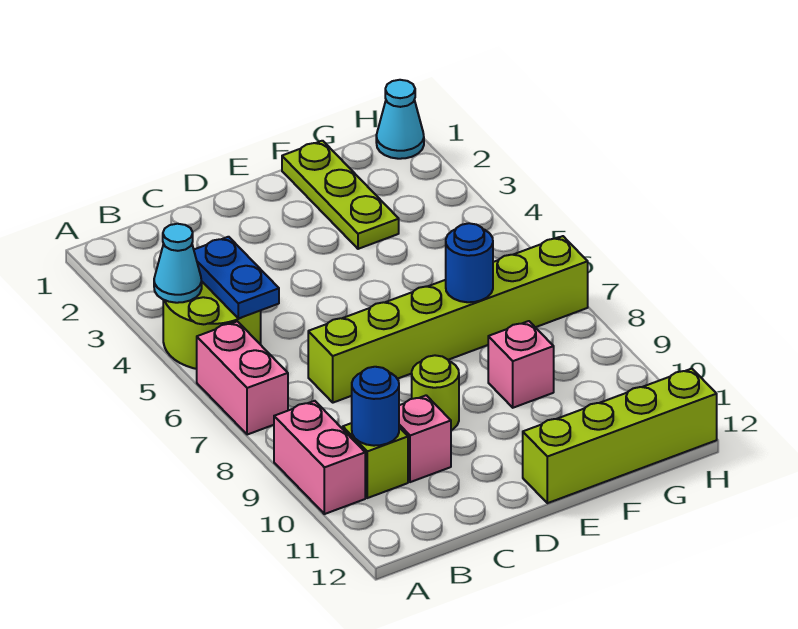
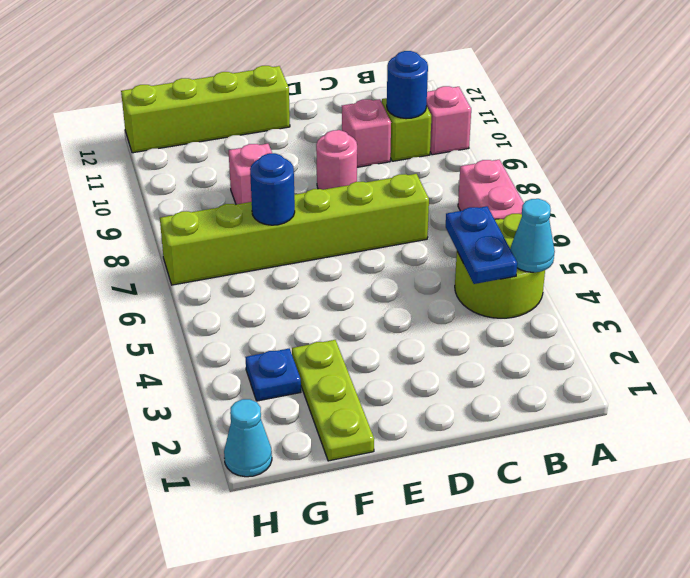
pink brick A9:A10 level 1 -> pink brick A10 level 1
lime round brick D9 level 1 -> pink round brick D9 level 1
none -> blue plate G3 level 1

